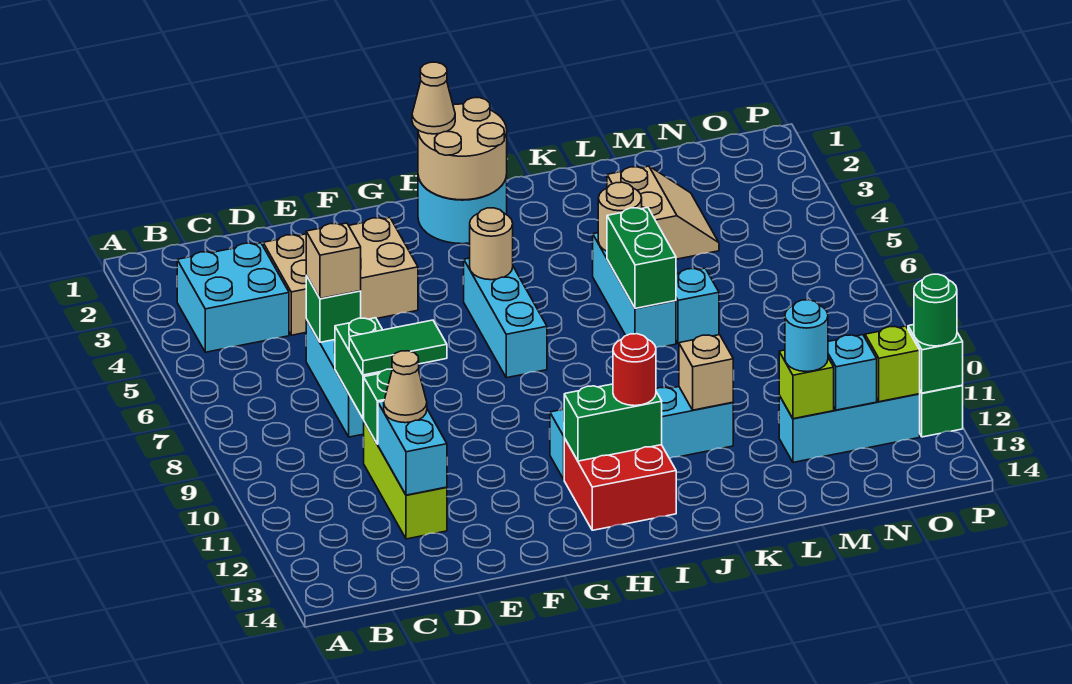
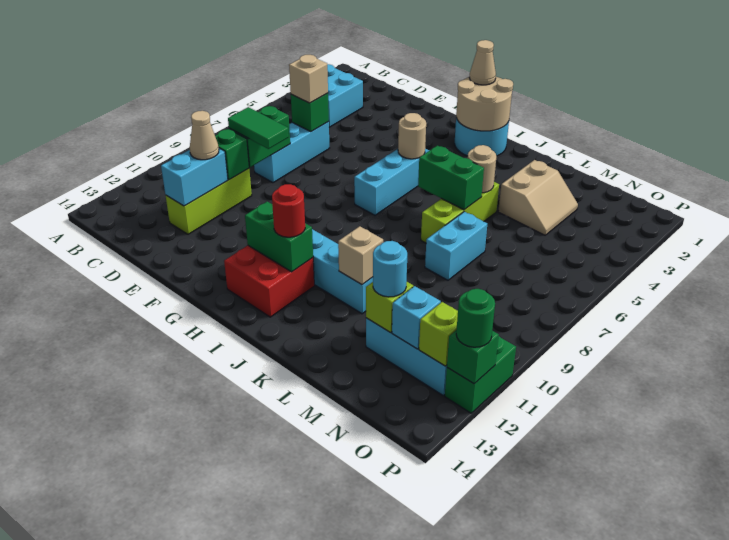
tan brick D3:F4 level 1 -> none
cyan brick K5:K7 level 1 -> lime brick K5:K7 level 1
green brick K6:K7 level 2 -> green brick J6:K6 level 2
cyan brick L7 level 1 -> cyan brick L7:L8 level 1

